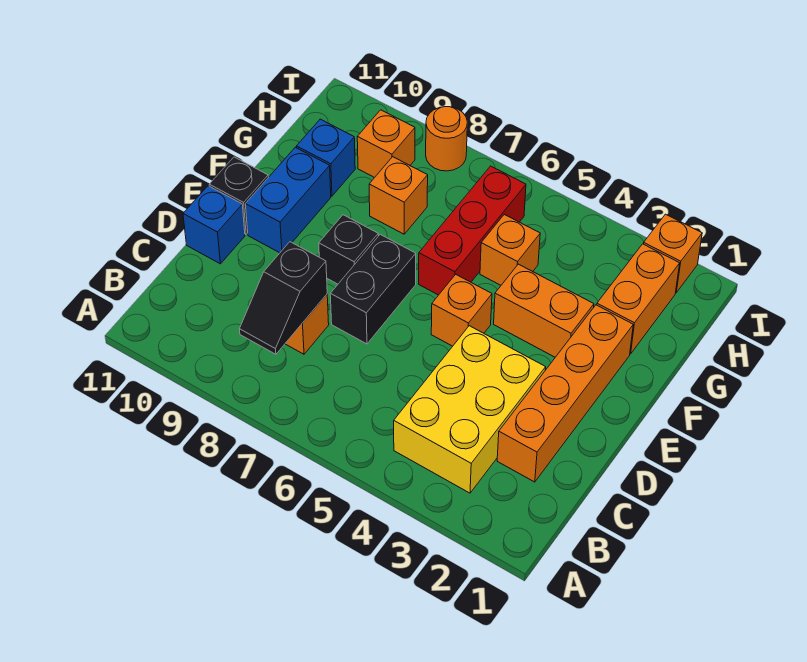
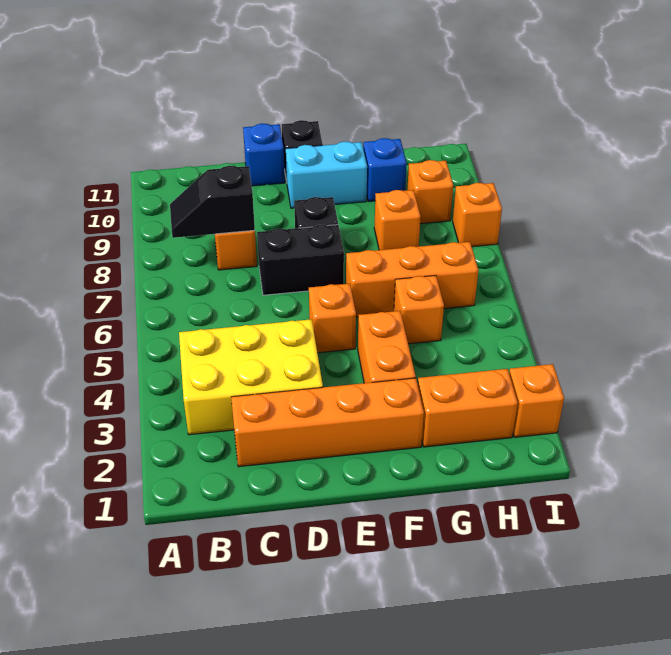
blue brick E10:F10 level 1 -> cyan brick E10:F10 level 1
red brick F6:H6 level 1 -> orange brick F6:H6 level 1
orange round brick I8 level 1 -> orange brick I8 level 1

